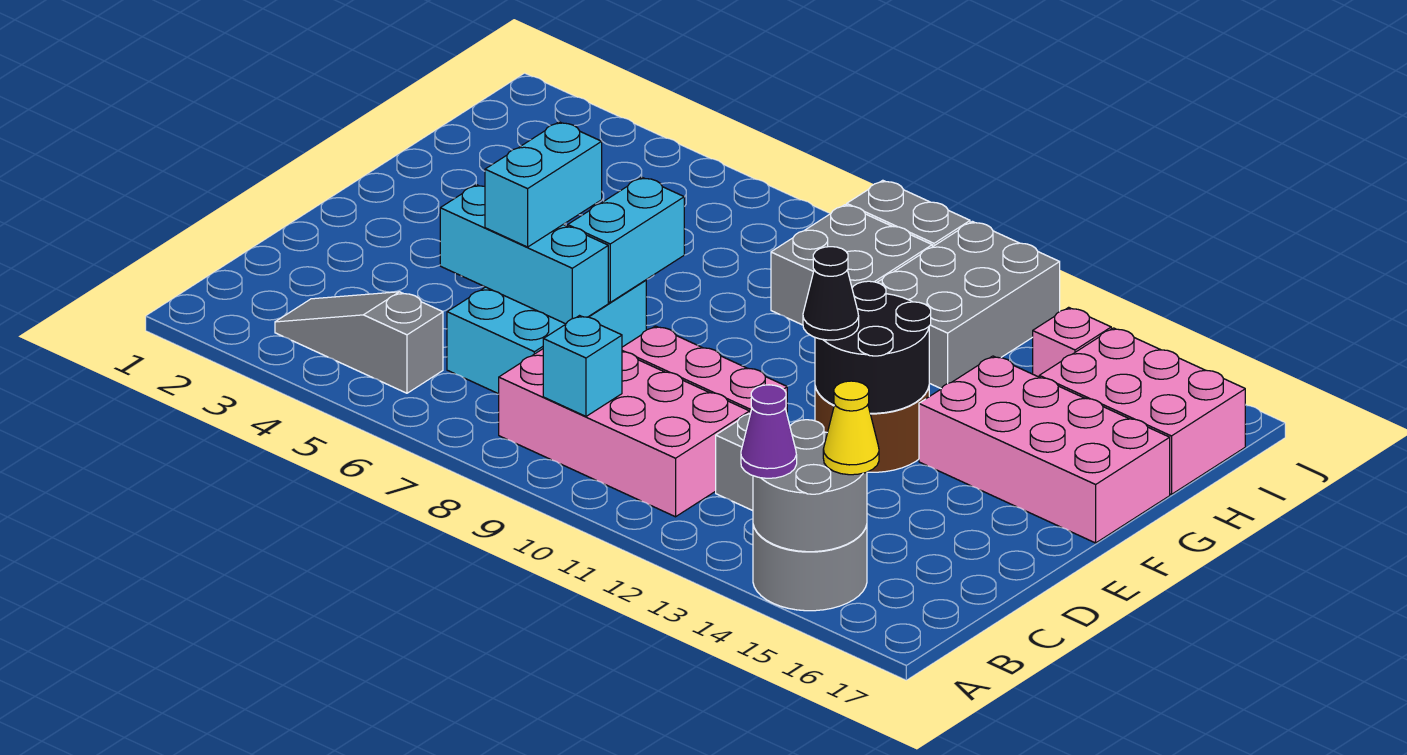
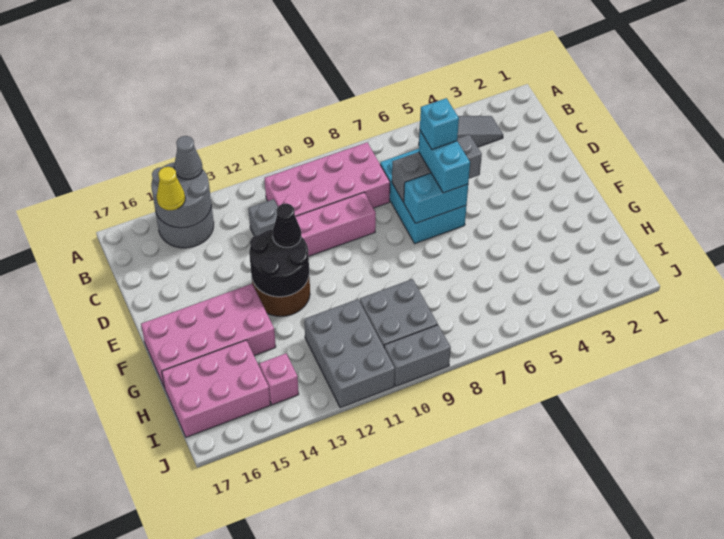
purple cone A14 level 3 -> grey cone A14 level 3
cyan brick B9 level 2 -> cyan brick D6 level 4
cyan brick D5:D7 level 2 -> grey brick D5:D7 level 2
cyan brick E7:F7 level 2 -> cyan brick E6:E7 level 2

